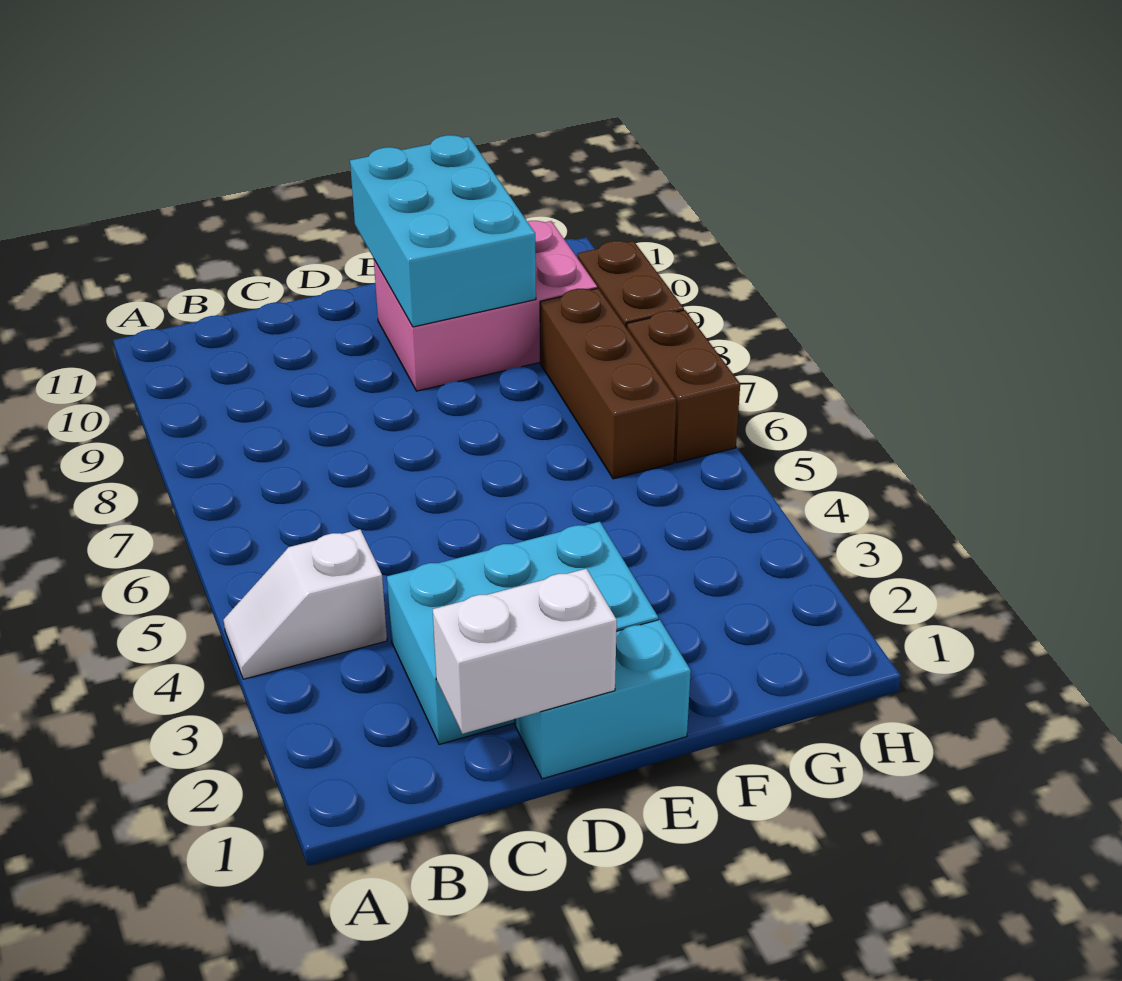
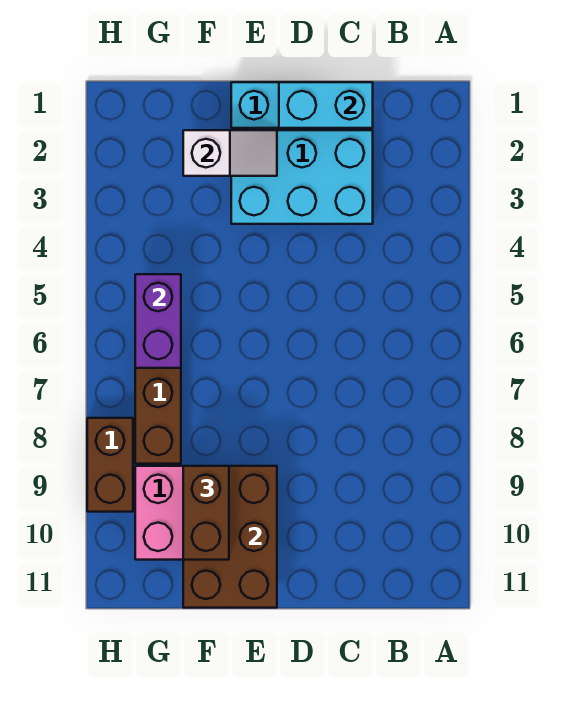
white slope A4:B4 level 1 top B -> white slope E2:F2 level 2 top F
white brick C1:D1 level 2 -> cyan brick C1:D1 level 2
cyan brick E9:F11 level 2 -> brown brick E9:F11 level 2
none -> purple brick G5:G6 level 2
brown brick H6:H7 level 1 -> brown brick F9:F10 level 3

